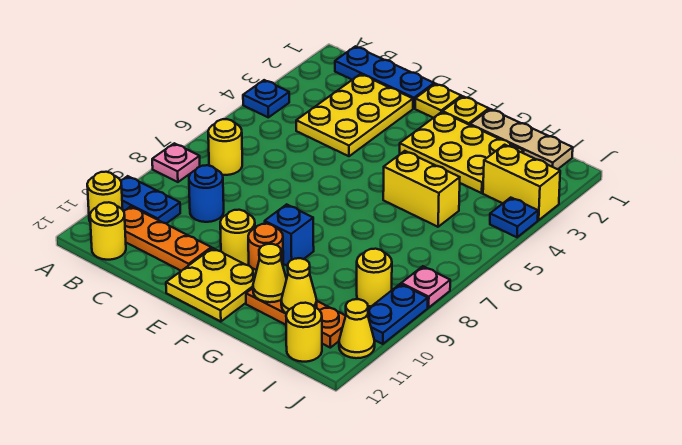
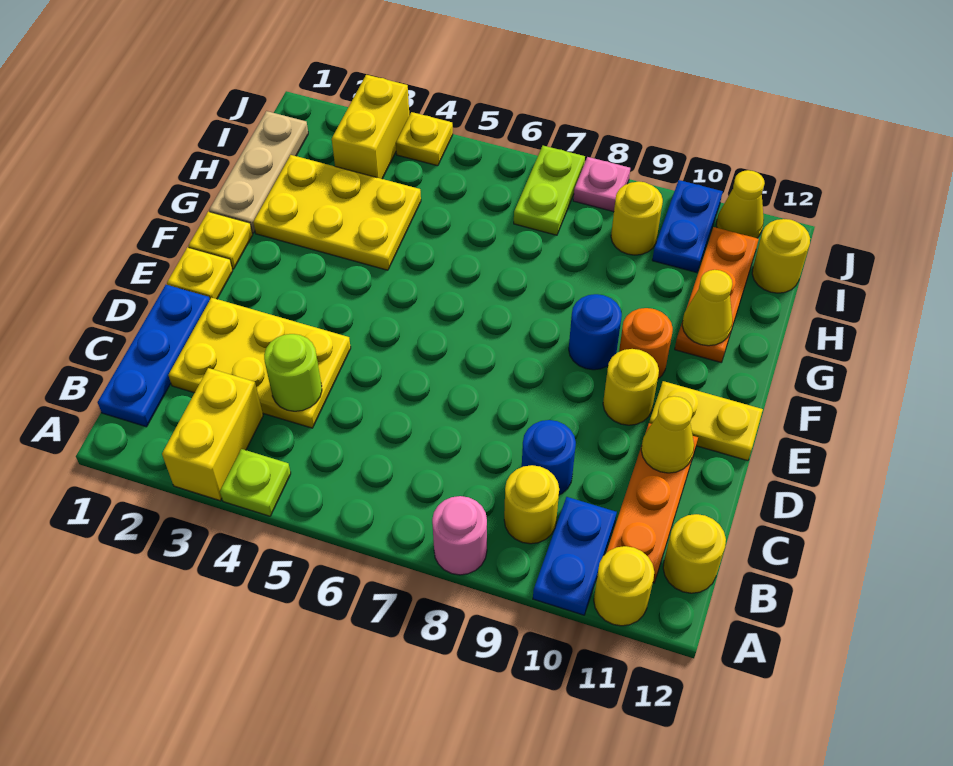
blue plate A4 level 1 -> lime plate A4 level 1
pink plate A8 level 1 -> pink round brick A8 level 1
yellow round brick B7 level 1 -> yellow round brick B9 level 1
none -> lime round brick C4 level 2
yellow plate E11:F12 level 1 -> yellow plate E11:E12 level 1
yellow plate F2:H3 level 1 -> yellow plate G2:H4 level 1
blue brick F9 level 1 -> blue round brick F9 level 1
yellow brick G5:H5 level 1 -> yellow brick A3:B3 level 1
yellow cone H11 level 2 -> yellow cone D11 level 2
none -> lime plate I7:J7 level 1
blue plate J4 level 1 -> yellow plate J4 level 1
blue plate J9:J10 level 1 -> blue plate I10:J10 level 1

